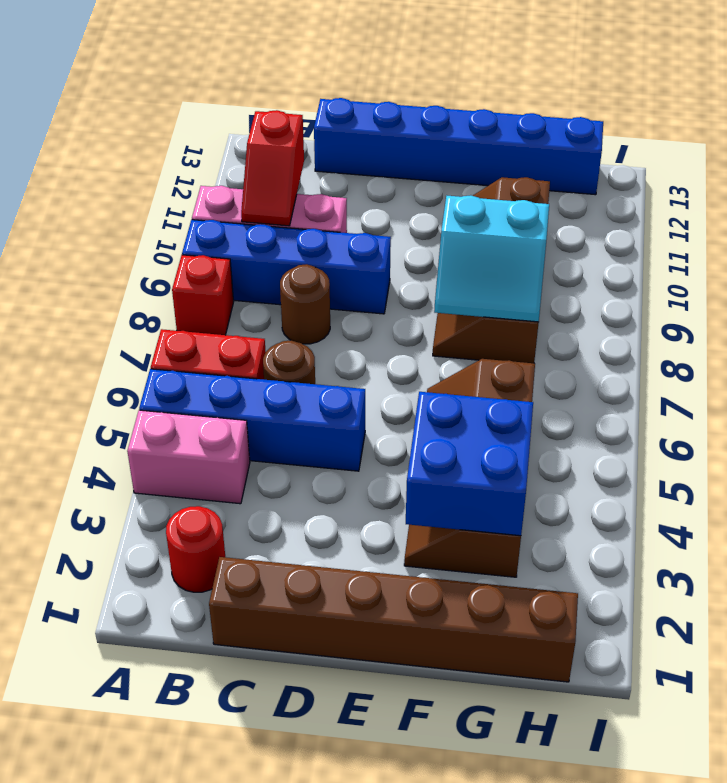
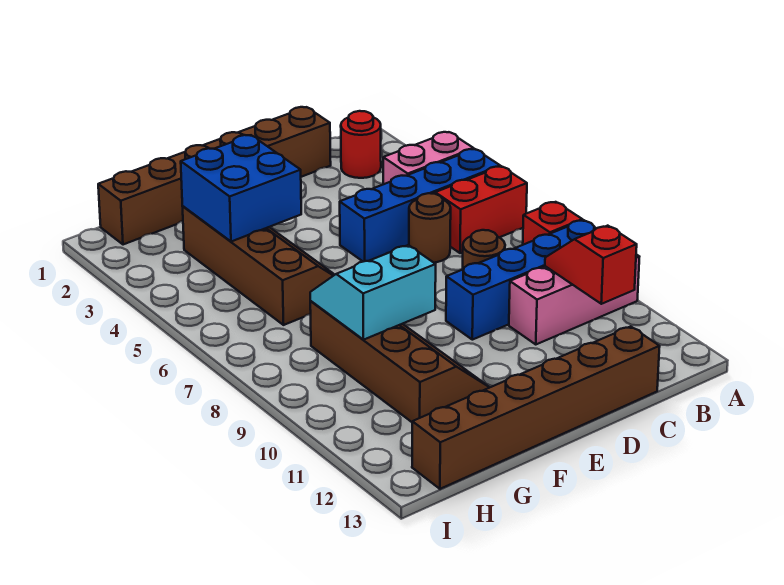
blue brick C13:H13 level 1 -> brown brick C13:H13 level 1

